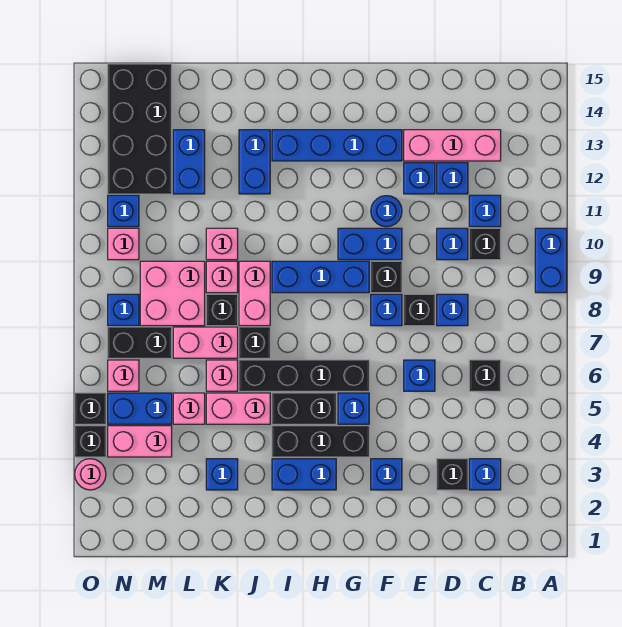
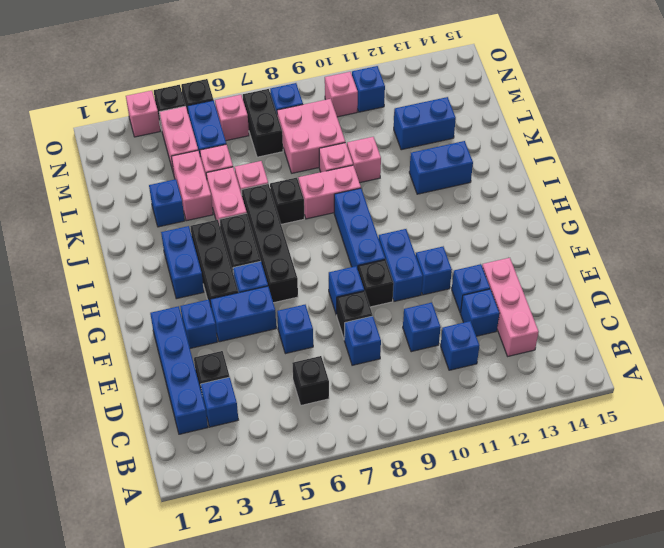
blue brick A9:A10 level 1 -> blue brick F4:F5 level 1
black brick C10 level 1 -> none
blue round brick F11 level 1 -> blue brick F11 level 1
blue brick F13:I13 level 1 -> blue brick C2:F2 level 1
pink brick K7:L7 level 1 -> pink brick K4:L4 level 1
black brick K8 level 1 -> none
black brick M12:N15 level 1 -> none
pink round brick O3 level 1 -> pink brick O3 level 1

